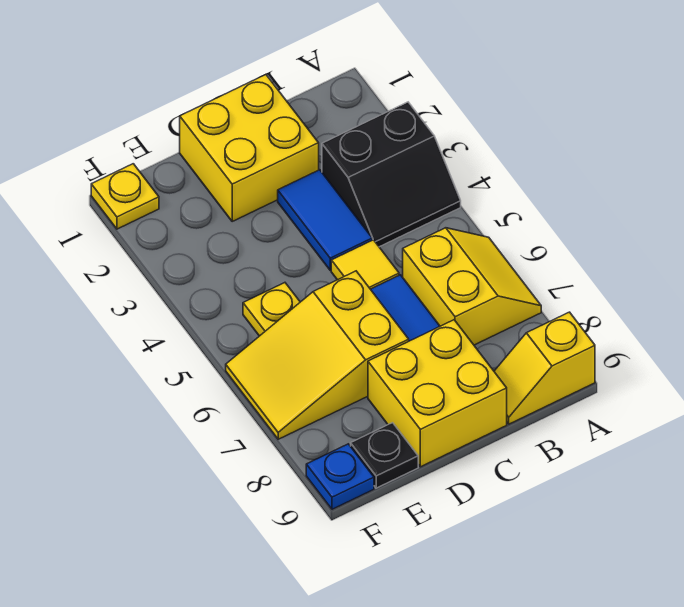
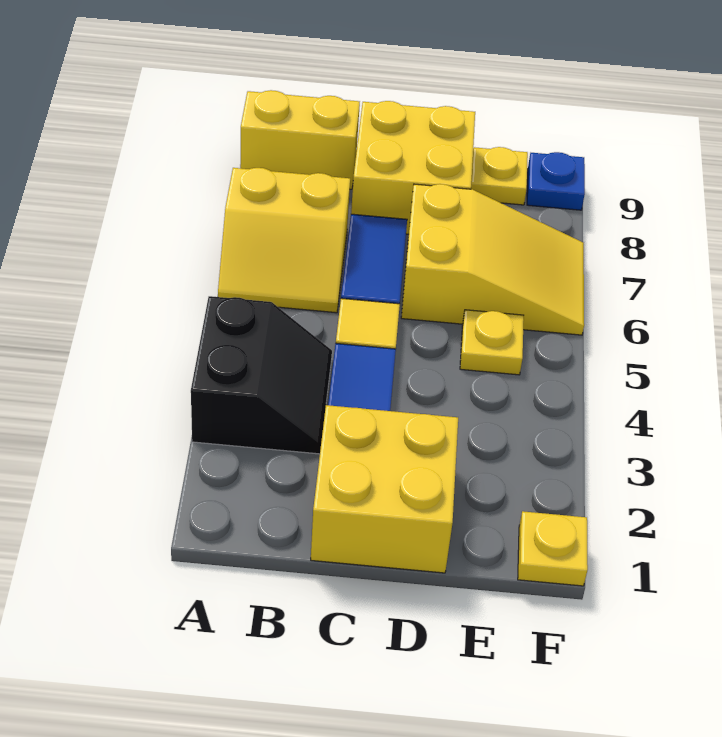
black slope A3:B4 level 1 top 3 -> black slope A3:B4 level 1 top A
yellow slope A6:B7 level 1 top B -> yellow slope A6:B7 level 1 top 7
yellow slope A9:B9 level 1 top A -> yellow brick A9:B9 level 1
black plate E9 level 1 -> yellow plate E9 level 1

